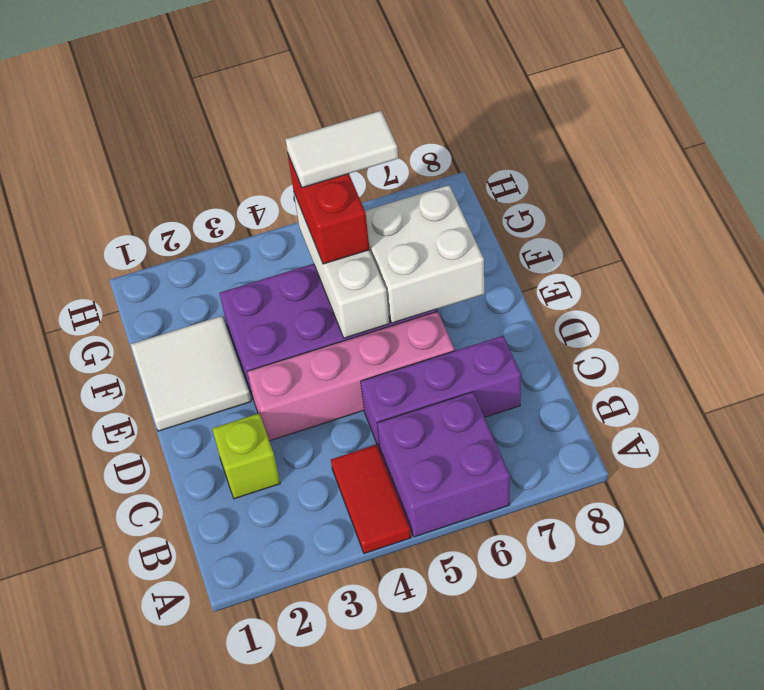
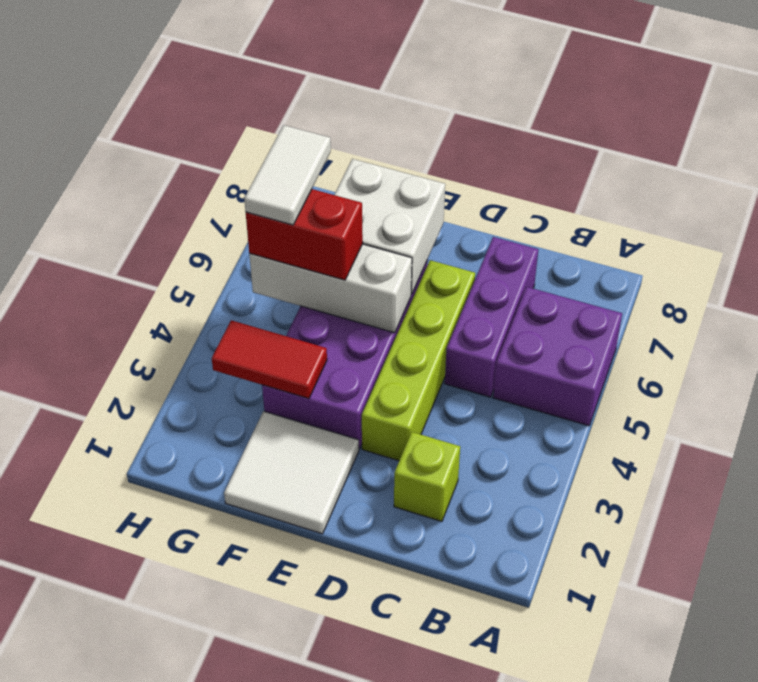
red tile A4:B4 level 1 -> red tile F3:G3 level 2
pink brick D3:D6 level 1 -> lime brick D3:D6 level 1

